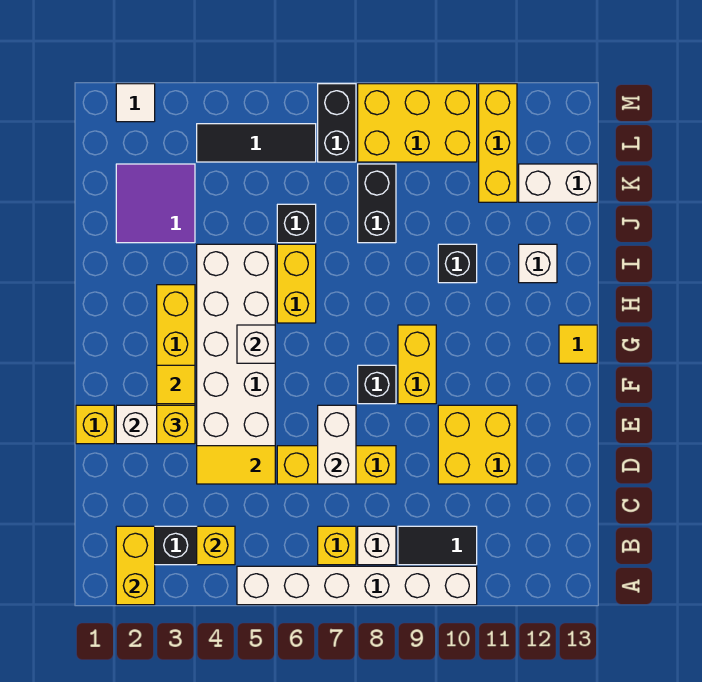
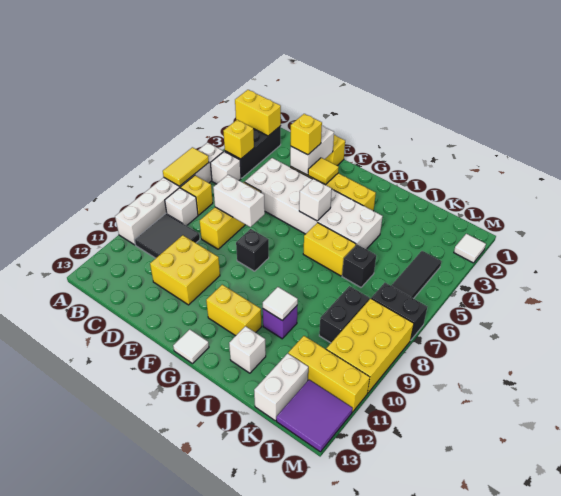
none -> white brick B5 level 1
black tile B9:B10 level 1 -> black tile B9:C10 level 1
yellow tile D4:D5 level 2 -> yellow tile A6:A7 level 2
yellow brick F9:G9 level 1 -> yellow brick G11:H11 level 1
yellow tile G13 level 1 -> white tile G13 level 1
black brick I10 level 1 -> purple brick I10 level 1
none -> white tile I10 level 2
purple tile J2:K3 level 1 -> purple tile L12:M13 level 1
black brick J8:K8 level 1 -> black brick K8:K9 level 1

